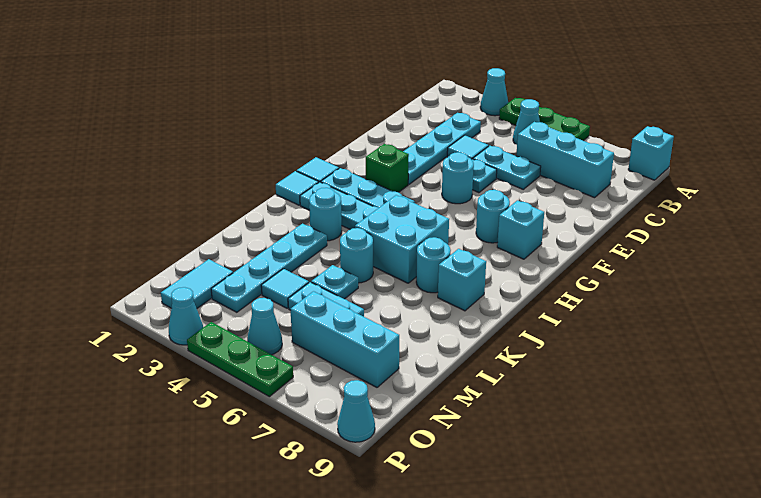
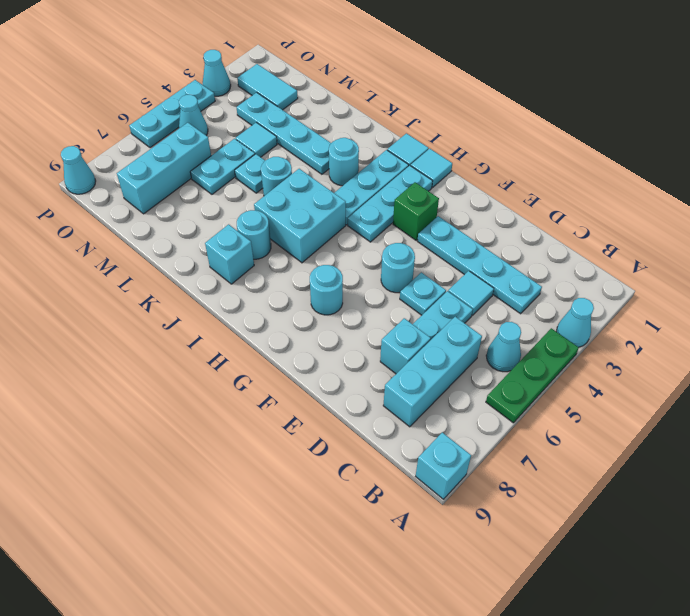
cyan brick G8 level 1 -> cyan brick D7 level 1
green plate P4:P6 level 1 -> cyan plate P4:P6 level 1

